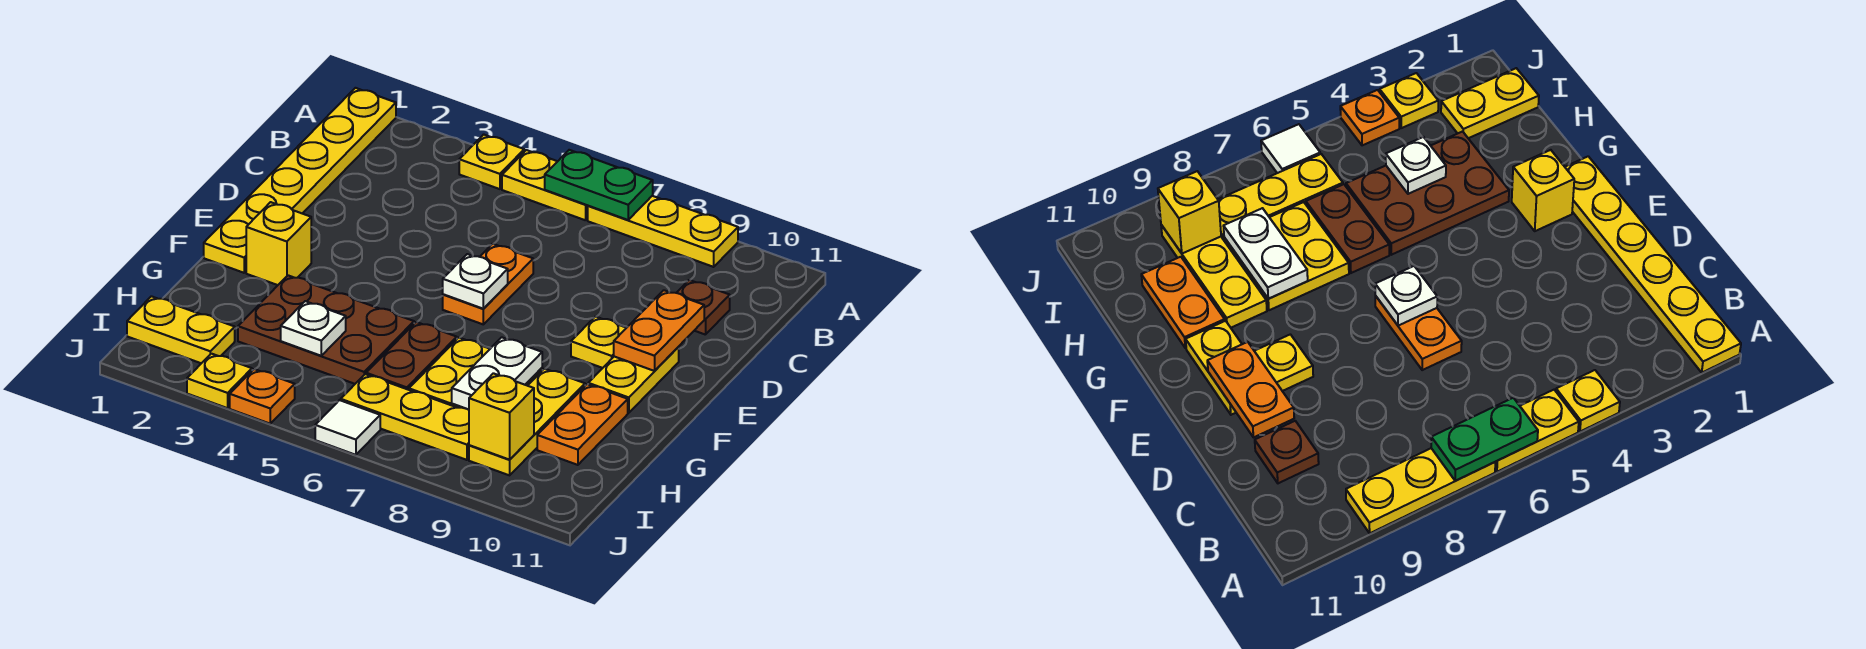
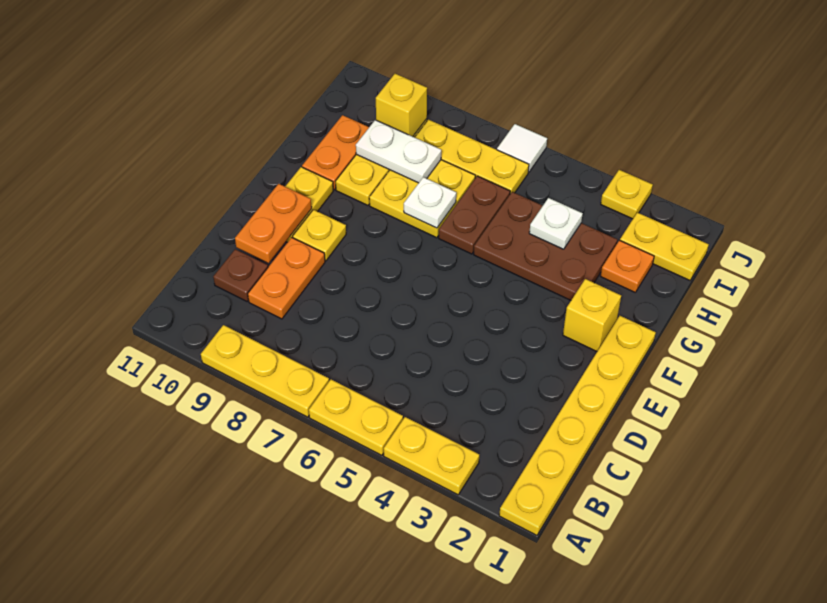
yellow plate A4 level 1 -> yellow plate A3:A4 level 1
green plate A6:A7 level 2 -> none
orange plate D6:E6 level 1 -> orange plate C9:D9 level 1
white plate E6 level 2 -> white plate G7 level 2
white plate G8:H8 level 2 -> white plate H8:H9 level 2
orange plate J4 level 1 -> orange plate H2 level 1

